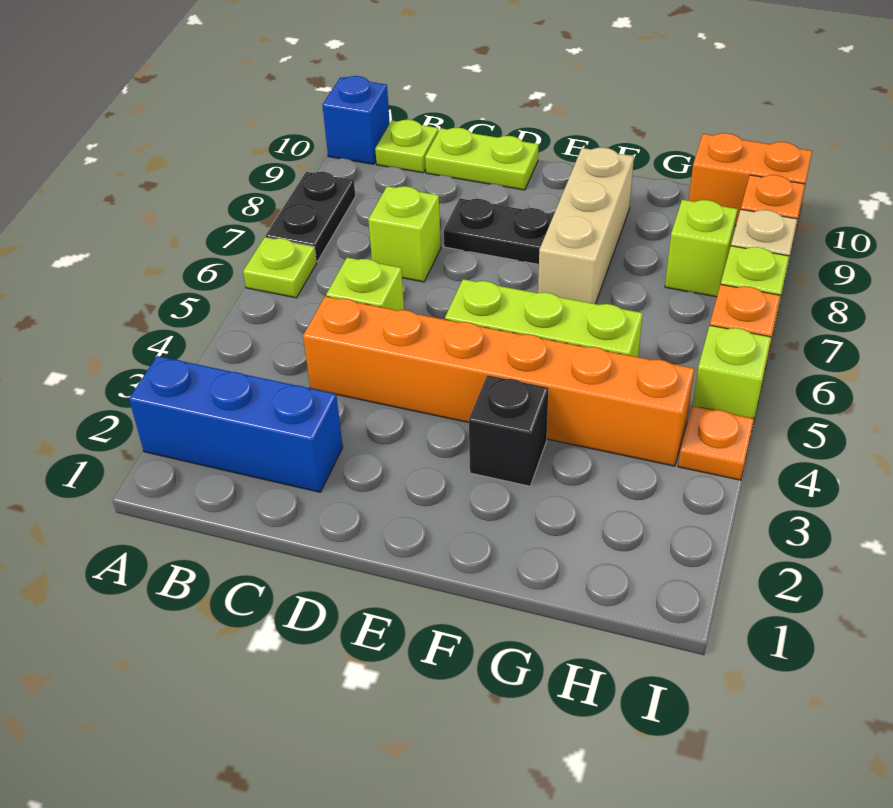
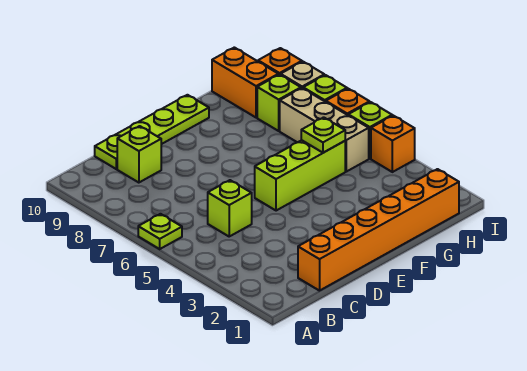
blue brick A2:C2 level 1 -> none
black plate A7:A8 level 1 -> none
blue brick A10 level 1 -> none
lime plate B10 level 1 -> lime plate G5 level 2
orange brick C4:H4 level 1 -> orange brick C1:H1 level 1
lime brick C7 level 1 -> lime brick C9 level 1
lime plate C10:D10 level 1 -> lime plate C10:F10 level 1
black plate D8:E8 level 1 -> none
black brick F3 level 1 -> none
tan brick F7:F9 level 1 -> tan brick H5:H7 level 1
orange brick H10:I10 level 1 -> orange brick H9:H10 level 1
orange plate I4 level 1 -> orange brick I4 level 1

